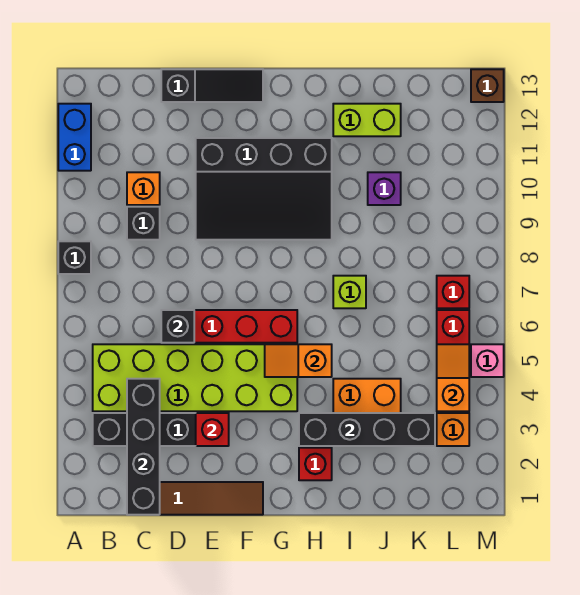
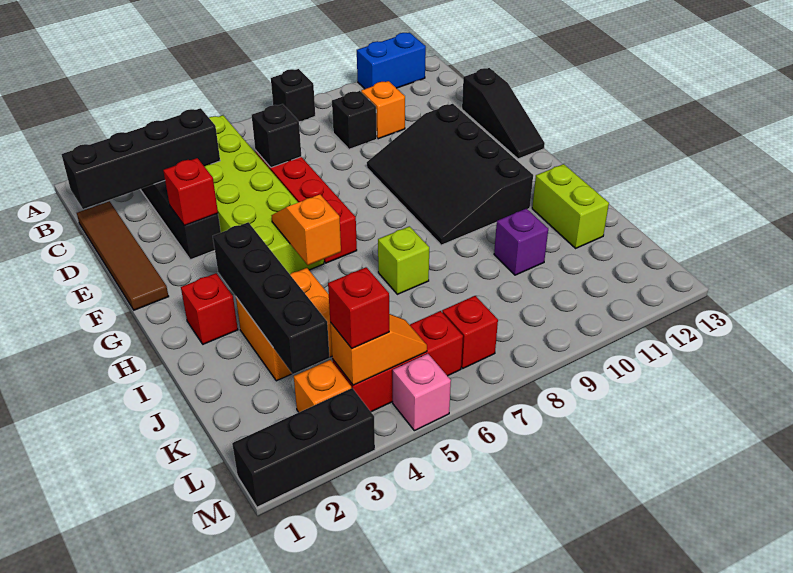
none -> red brick L4 level 3
none -> black brick M1:M3 level 1
brown brick M13 level 1 -> none

